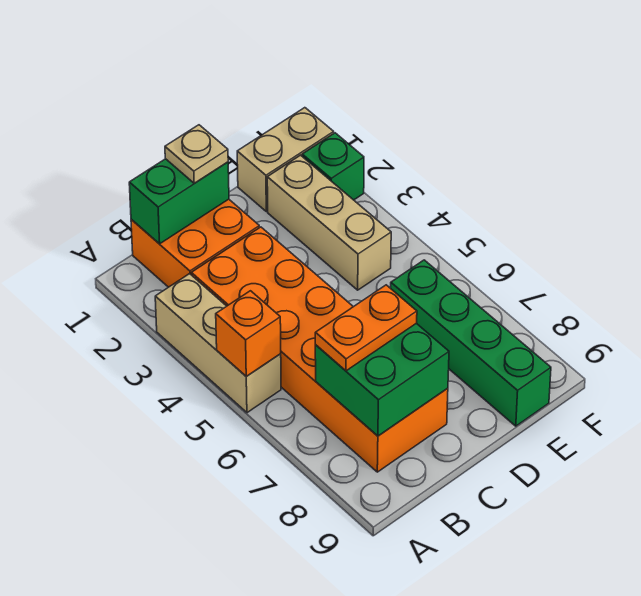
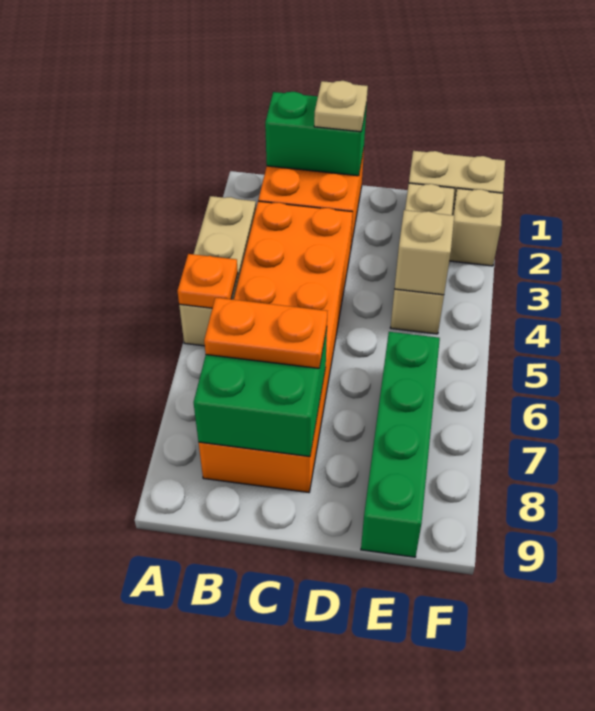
orange brick A5 level 2 -> orange plate A5 level 2
none -> tan brick E4 level 2
green brick F2 level 1 -> tan brick F2 level 1

